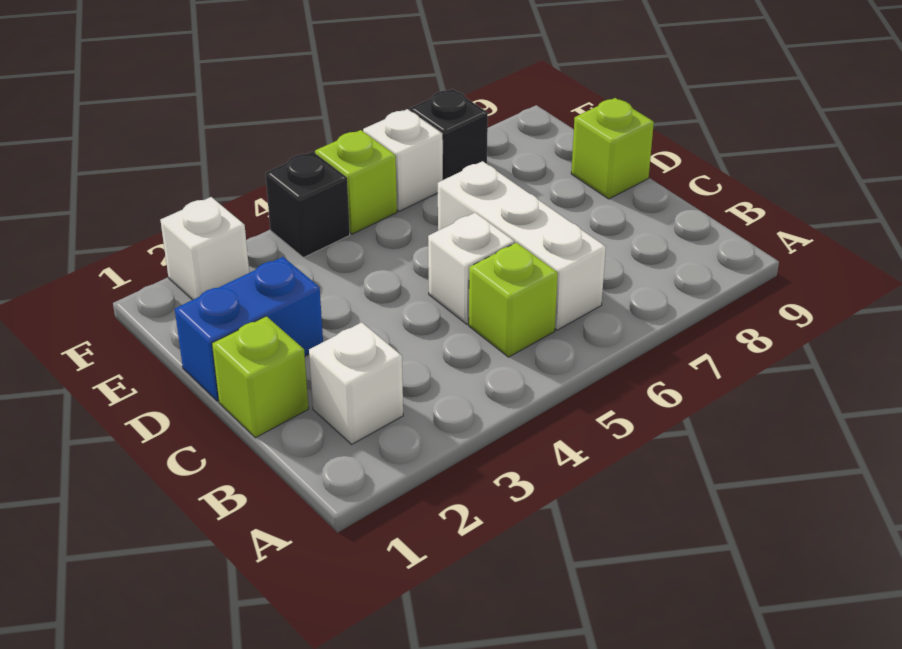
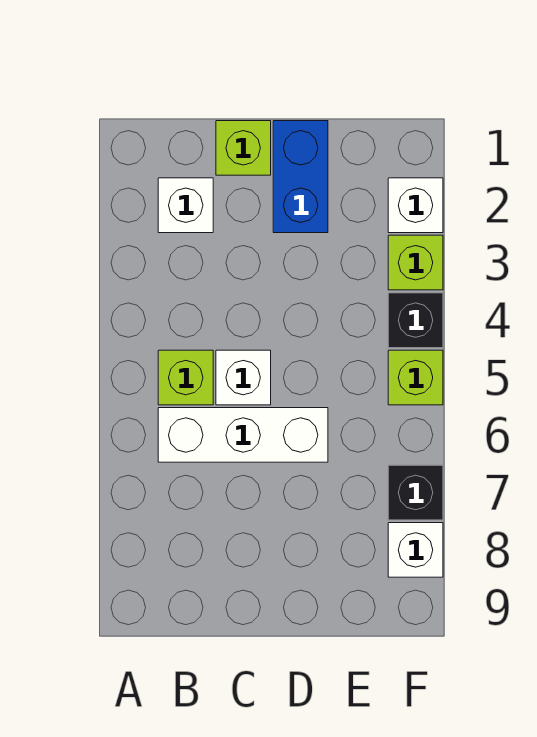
lime brick D9 level 1 -> lime brick F3 level 1
white brick F6 level 1 -> white brick F8 level 1

